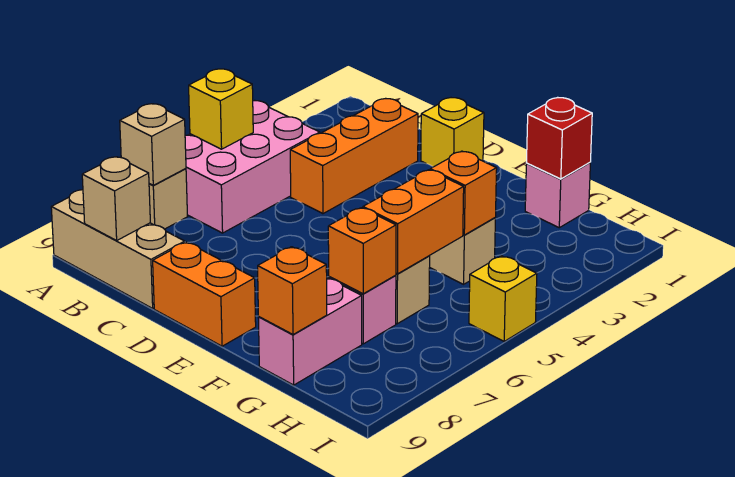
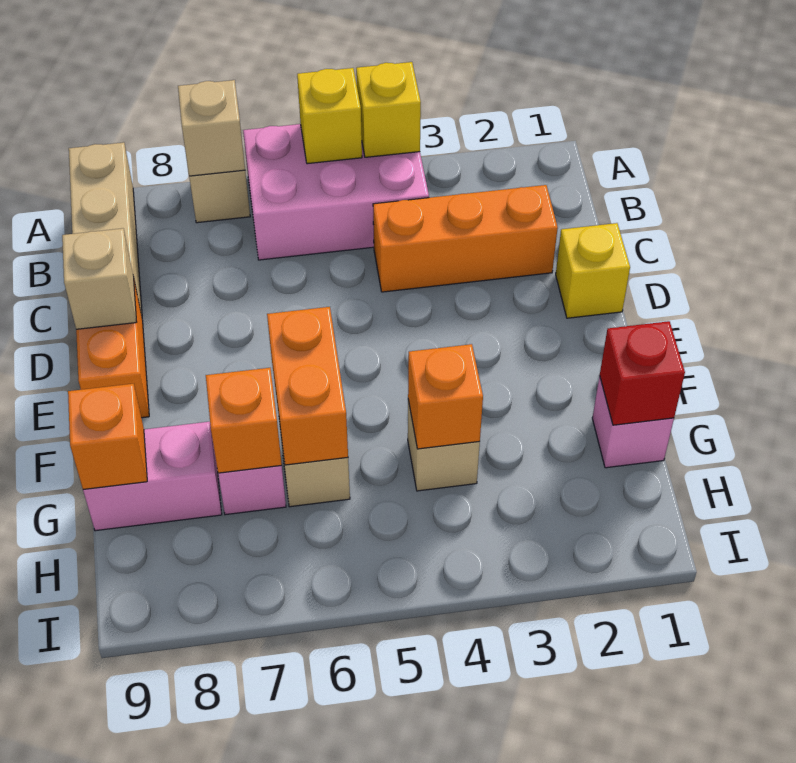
tan brick B9 level 2 -> tan brick D9 level 2
orange brick G5:G6 level 2 -> orange brick F6:G6 level 2
yellow brick I5 level 1 -> yellow brick A4 level 2

